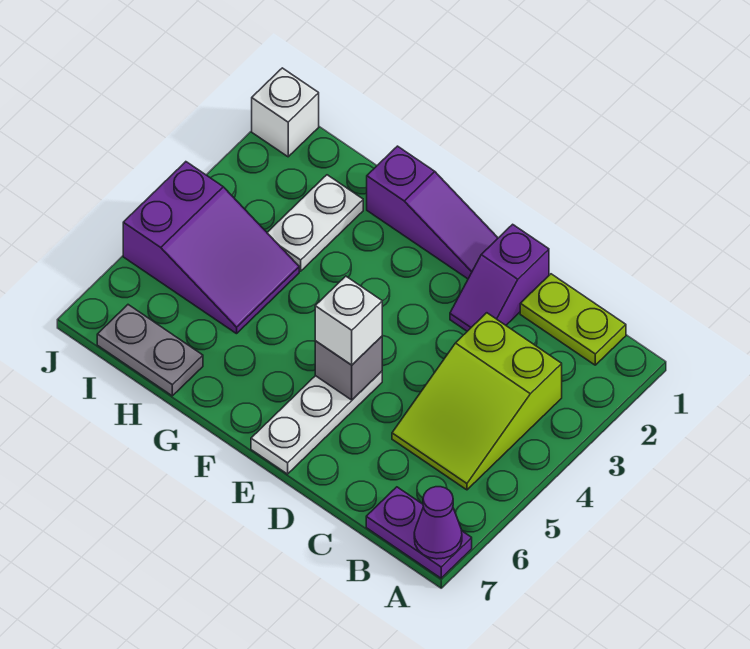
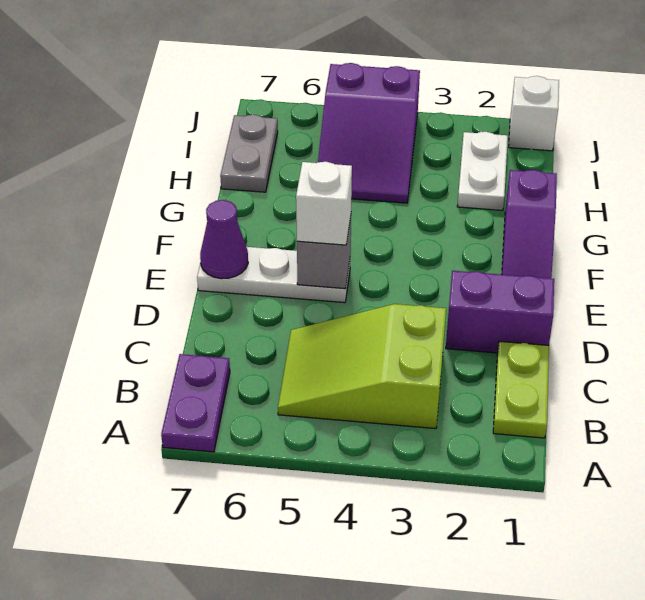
purple cone A7 level 2 -> purple cone E7 level 2
purple slope D1:D2 level 1 top 1 -> purple brick D1:D2 level 1
white plate H2:H3 level 1 -> white plate H2:I2 level 1

